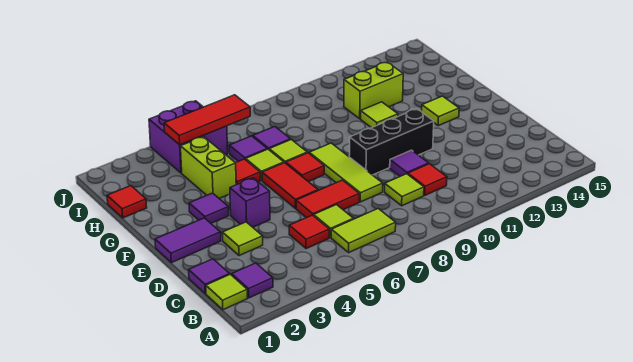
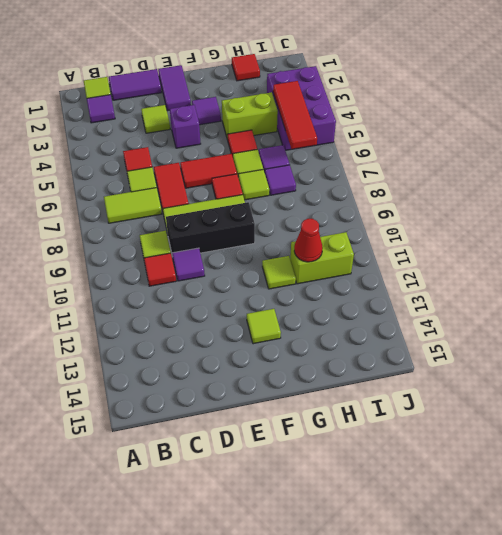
lime tile B6:B7 level 1 -> lime tile B7:C7 level 1
purple tile C1 level 1 -> purple tile C1:D1 level 1
black brick E9:E11 level 1 -> black brick D9:F9 level 1
lime brick H11:H12 level 1 -> lime brick H11:I11 level 1
none -> red cone H11 level 2
purple brick I4:J5 level 1 -> purple brick I3:J5 level 1

